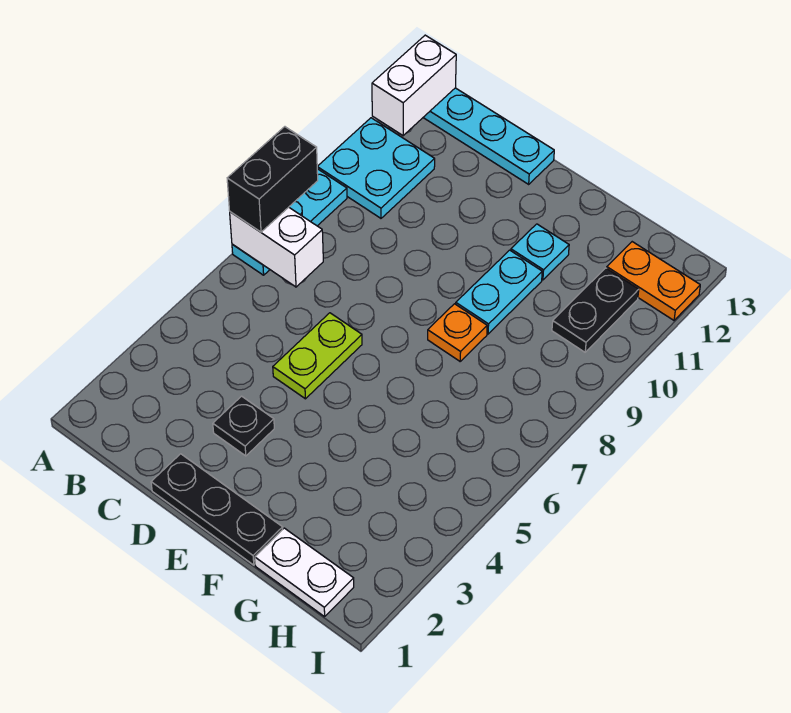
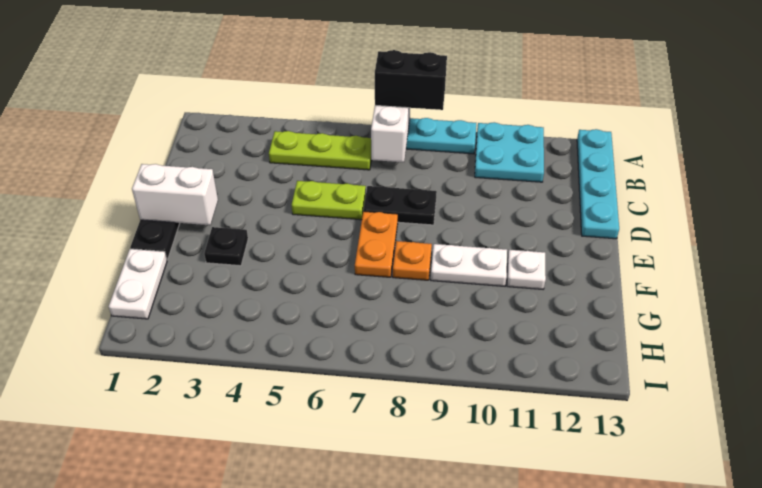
white brick A12:A13 level 2 -> white brick E1:E2 level 2
none -> lime plate B4:B6 level 1
black plate D3 level 1 -> black plate F3 level 1
cyan plate F9:F10 level 1 -> white plate F9:F10 level 1
cyan plate F11 level 1 -> white plate F11 level 1
black plate H10:H11 level 1 -> black plate D7:D8 level 1
orange plate H12:I12 level 1 -> orange plate E7:F7 level 1

